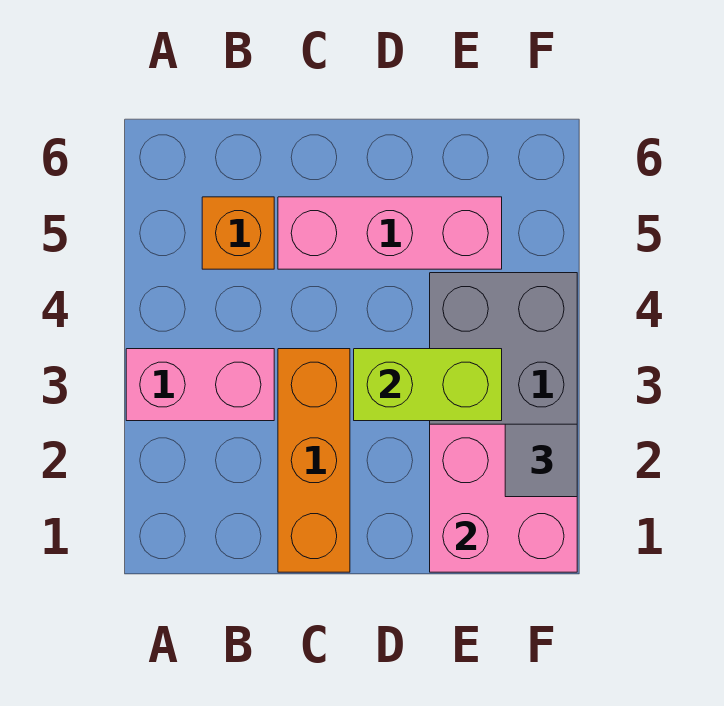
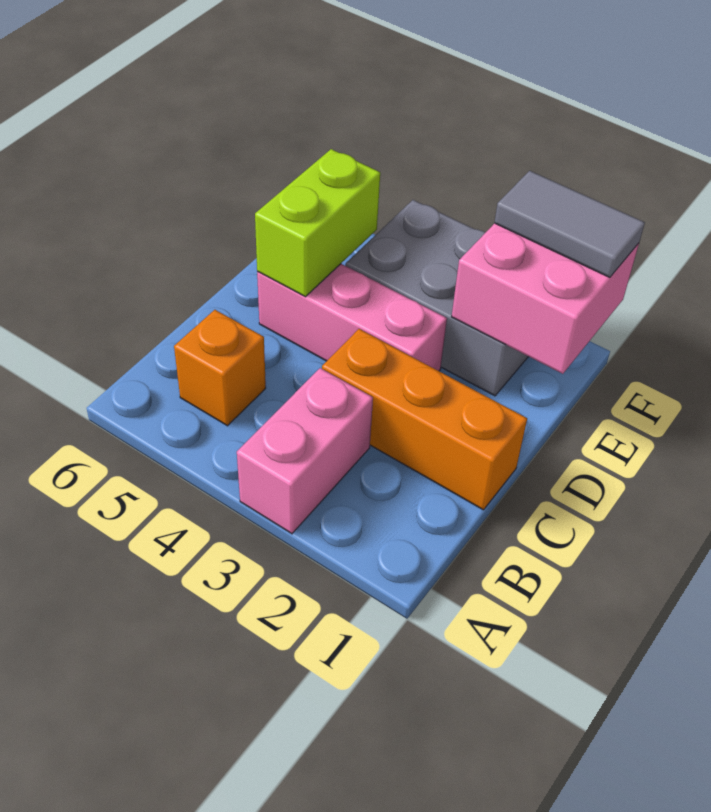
pink brick C5:E5 level 1 -> pink brick D3:D5 level 1
lime brick D3:E3 level 2 -> lime brick D5:E5 level 2
grey tile F2 level 3 -> grey tile F1:F2 level 3

